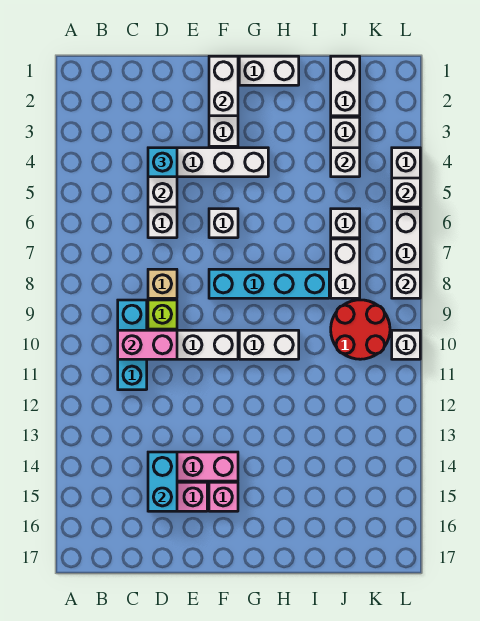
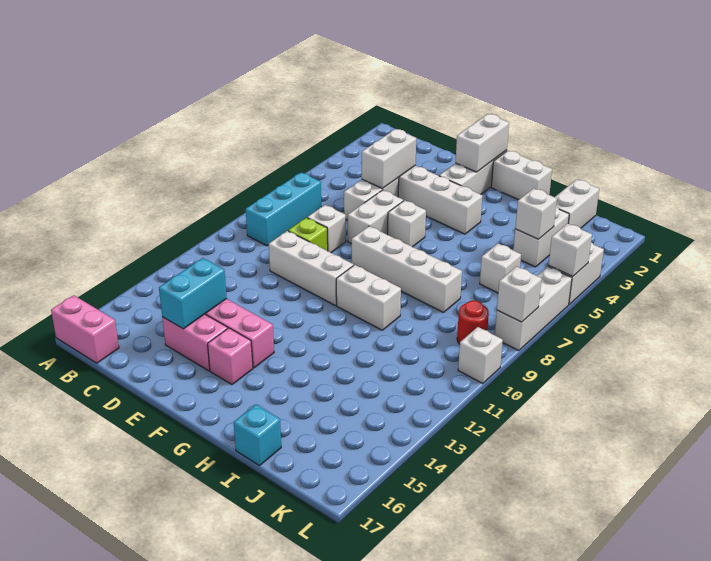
cyan brick C9:C11 level 1 -> cyan brick B7:B9 level 1
pink brick C10:D10 level 2 -> pink brick A17:B17 level 1
cyan brick D4 level 3 -> cyan brick I17 level 1
tan brick D8 level 1 -> white brick D8 level 1
cyan brick F8:I8 level 1 -> white brick F8:I8 level 1
white brick J7:J8 level 1 -> white brick E6:E7 level 1
red round brick J9:K10 level 1 -> red round brick K9 level 1

